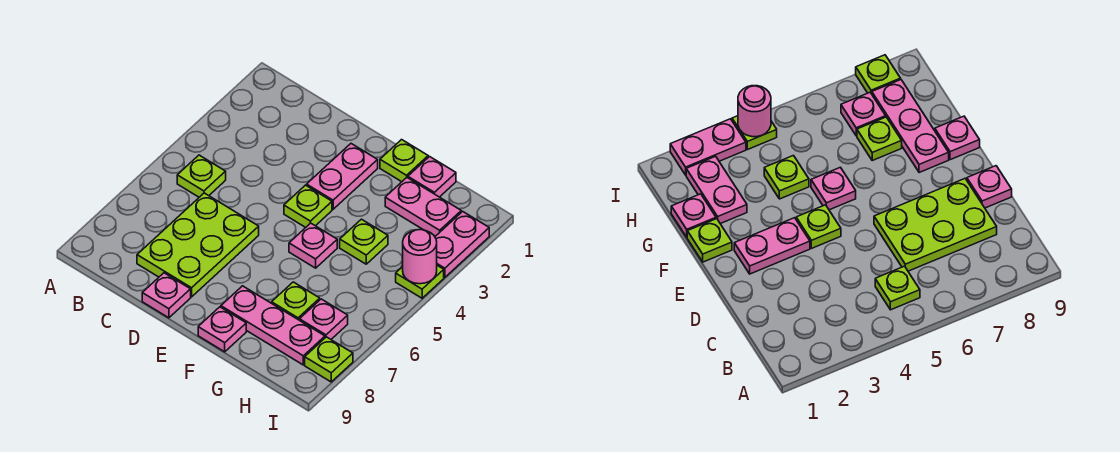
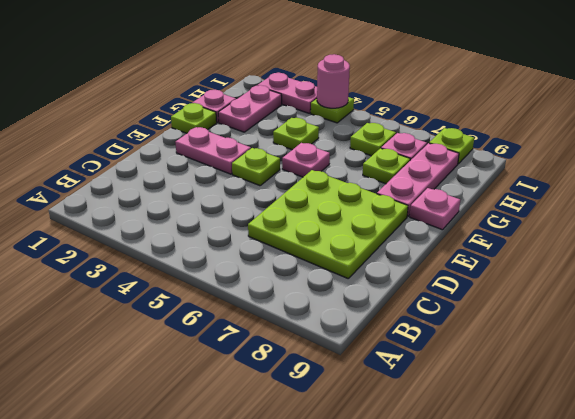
lime plate B5 level 1 -> lime plate H6 level 1
lime plate C6:D8 level 1 -> lime plate C6:E8 level 1
pink plate D9 level 1 -> none

